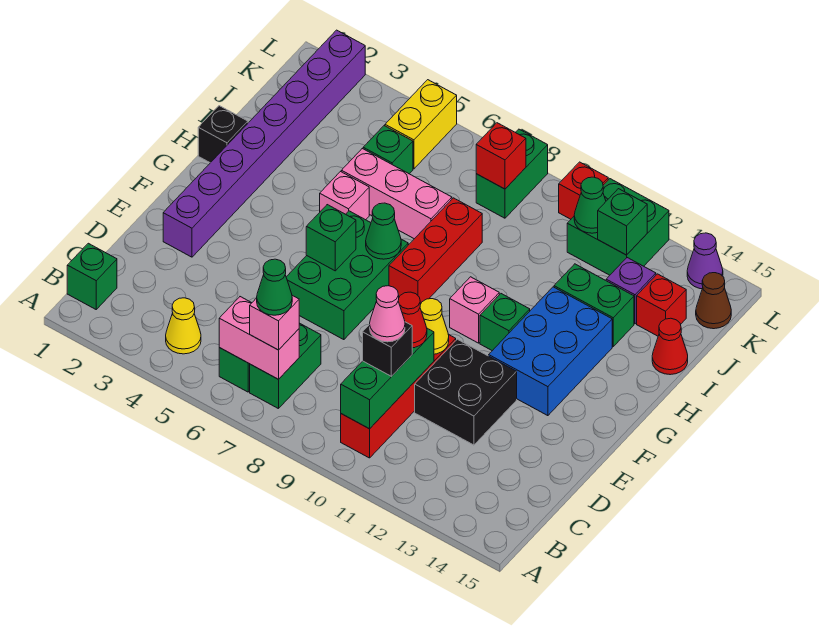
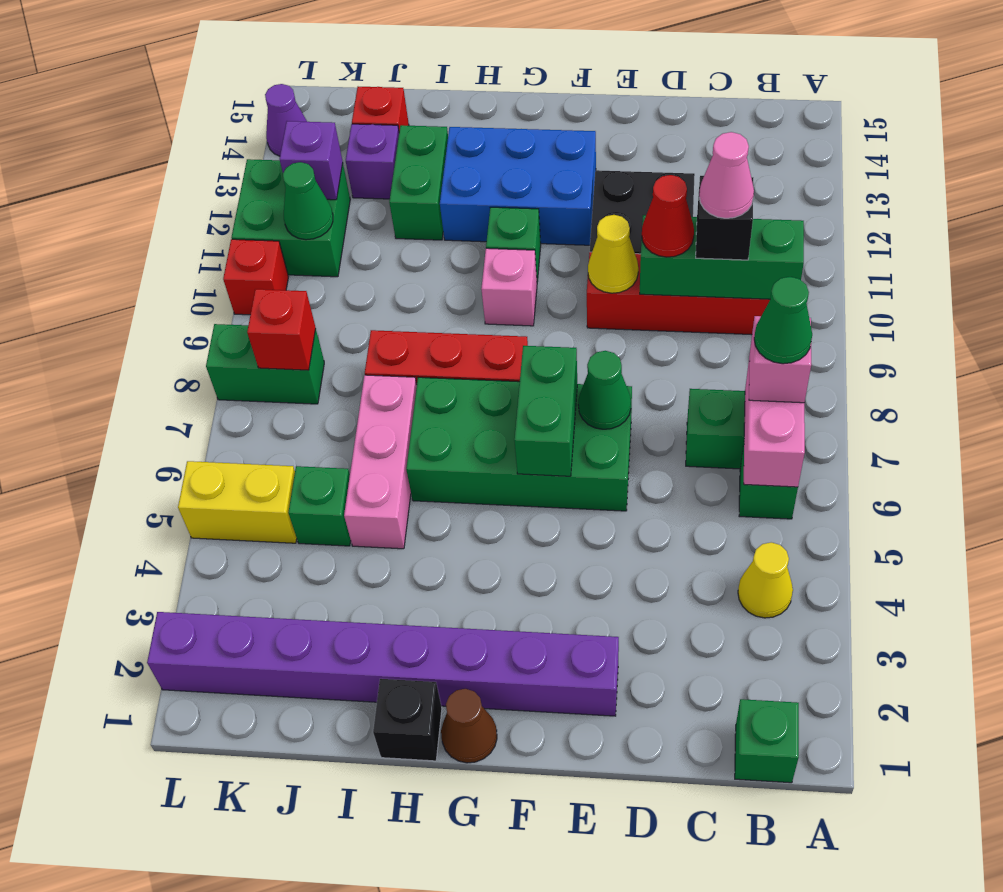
green brick E6:G7 level 1 -> green brick E6:H7 level 1
green brick F6 level 2 -> green brick F6:F7 level 2
green cone G7 level 2 -> green cone E7 level 2
pink brick H5 level 1 -> none
red cone I15 level 1 -> none
green brick K12 level 2 -> purple brick K12 level 2
brown cone K15 level 1 -> brown cone G1 level 1

